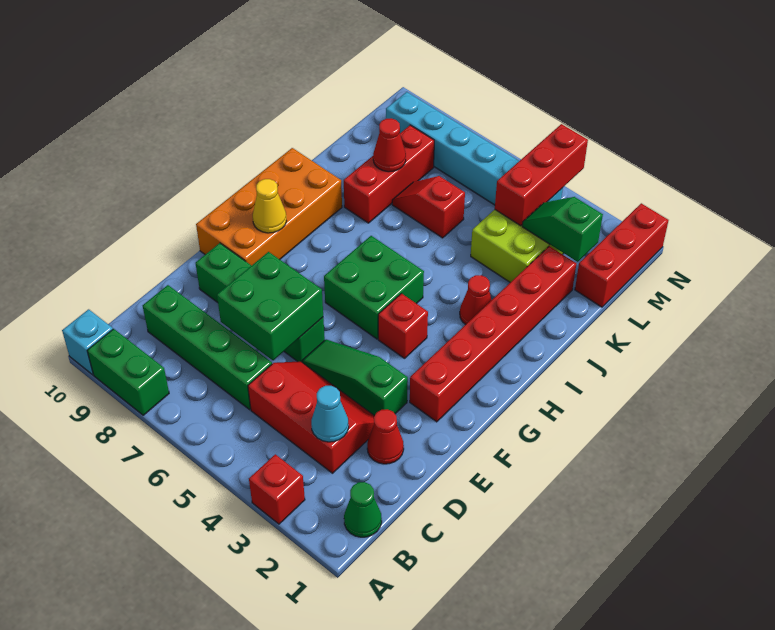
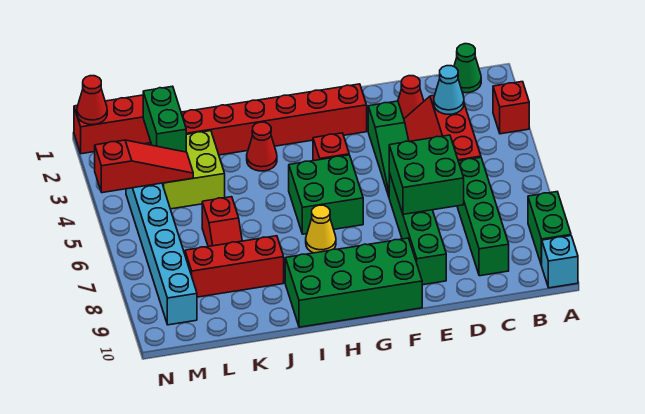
orange brick F9:I10 level 1 -> green brick F9:I10 level 1
yellow cone G9 level 2 -> yellow cone H7 level 1
red cone K8 level 2 -> red cone N1 level 2
green slope L2:L3 level 2 top 2 -> green brick L2:L3 level 2
red brick L4:N4 level 2 -> red slope L4:N4 level 2 top N

